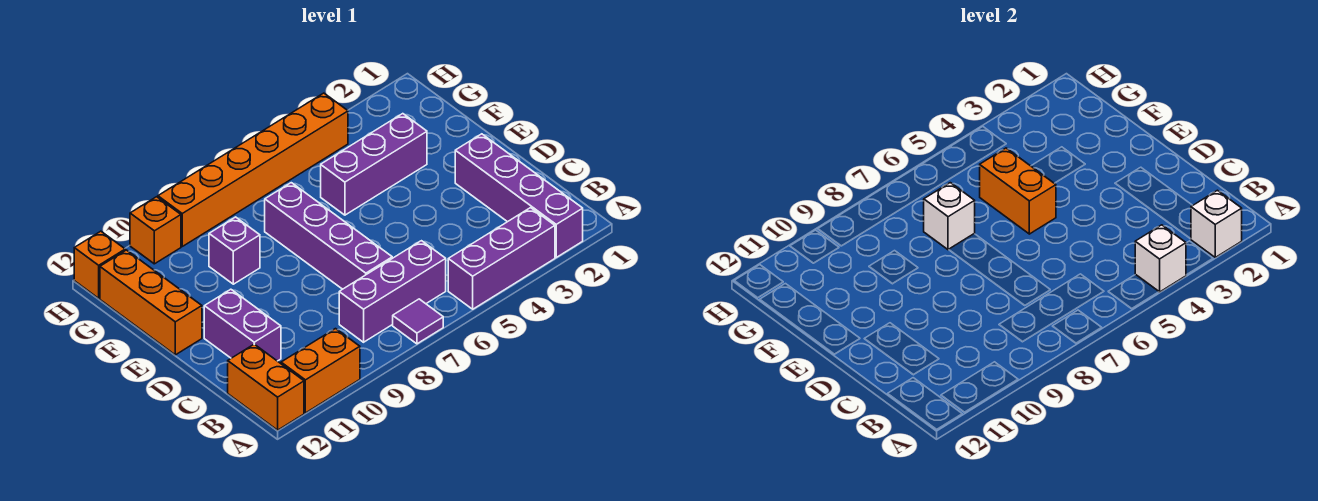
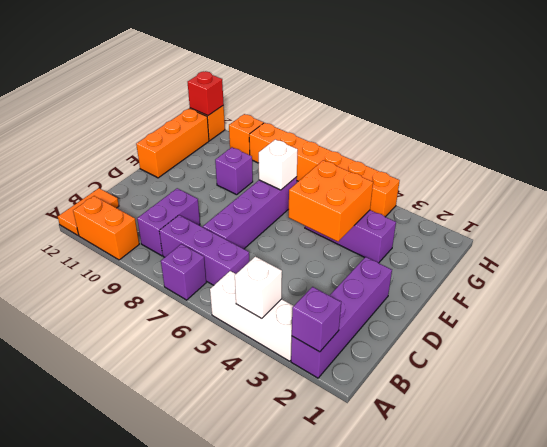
white brick A2 level 2 -> purple brick A2 level 2
purple brick A3:A5 level 1 -> white brick A3:A5 level 1
purple tile A7 level 1 -> purple brick A7 level 1
orange brick A12:B12 level 1 -> orange tile A12:B12 level 1
purple brick C11:D11 level 1 -> purple brick B9:C9 level 1
orange brick E5:F5 level 2 -> orange brick E4:F5 level 2
none -> red brick H12 level 2

